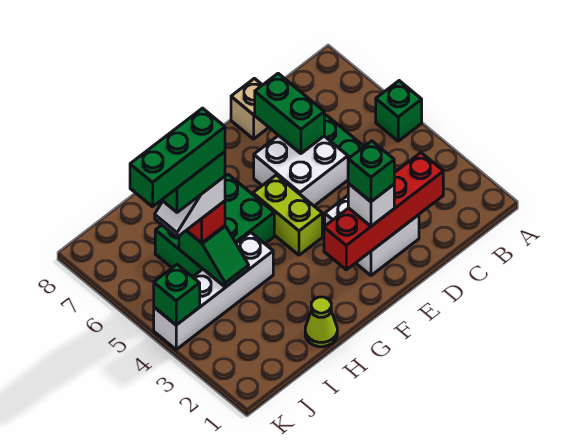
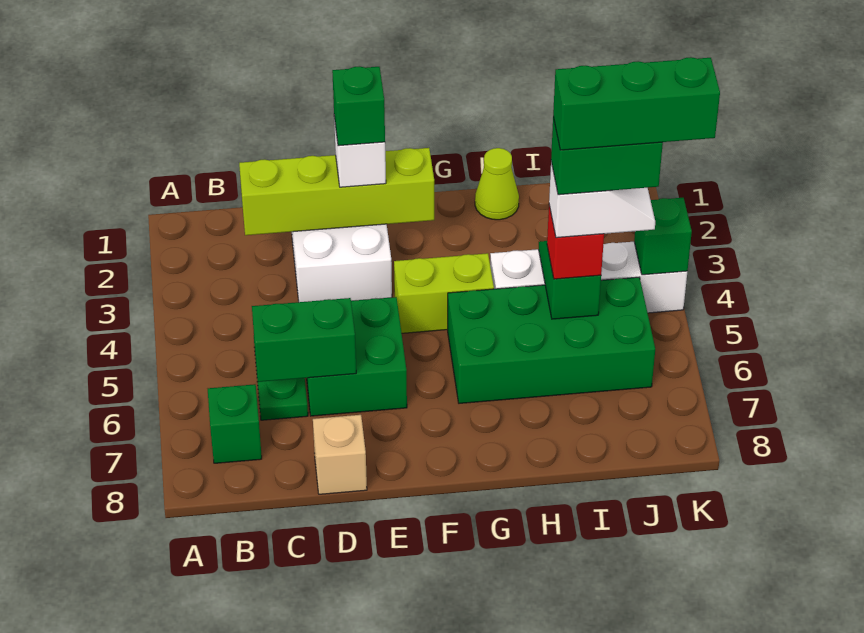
green brick A5 level 1 -> green brick B7 level 1
red brick C2:F2 level 2 -> lime brick C2:F2 level 2
white brick D5:E6 level 1 -> green brick D5:E6 level 1
green brick D6:D7 level 2 -> green brick C6:D6 level 2
lime brick F4:F5 level 1 -> lime brick F4:G4 level 1
green brick G5:I6 level 1 -> green brick G5:J6 level 1

